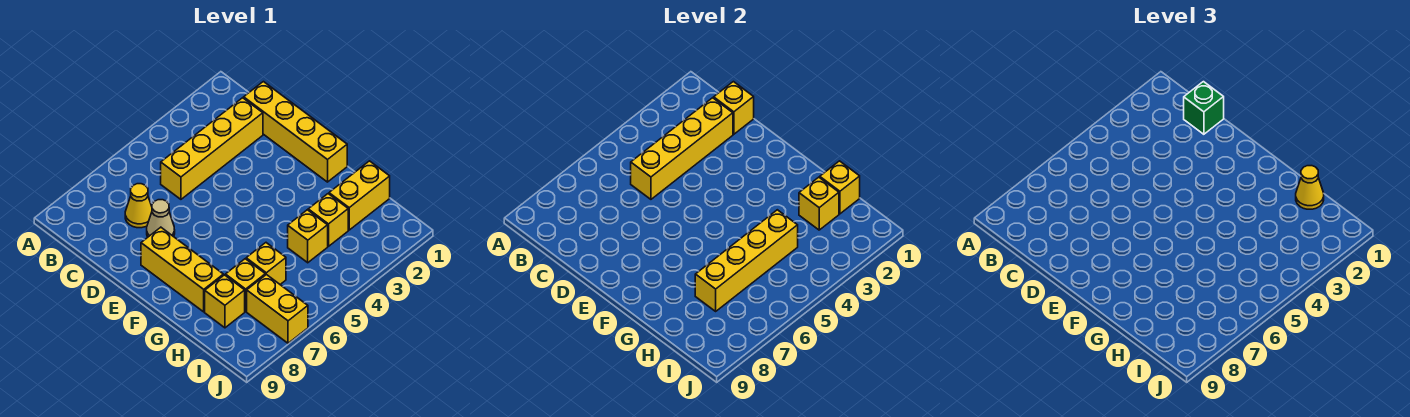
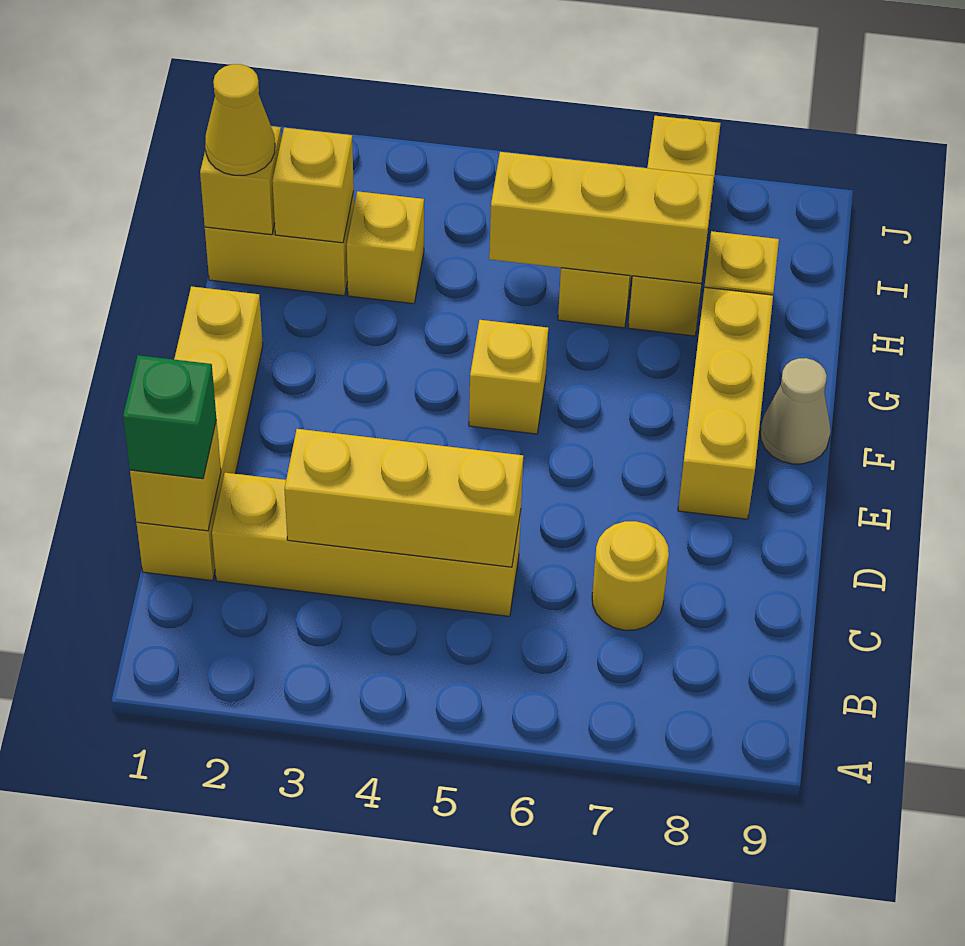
yellow brick C2:C5 level 2 -> yellow brick C3:C5 level 2
yellow cone C7 level 1 -> yellow round brick C7 level 1
tan cone D7 level 1 -> tan cone F9 level 1
yellow brick H4 level 1 -> yellow brick F5 level 1
yellow brick H4:H7 level 2 -> yellow brick H5:H7 level 2

